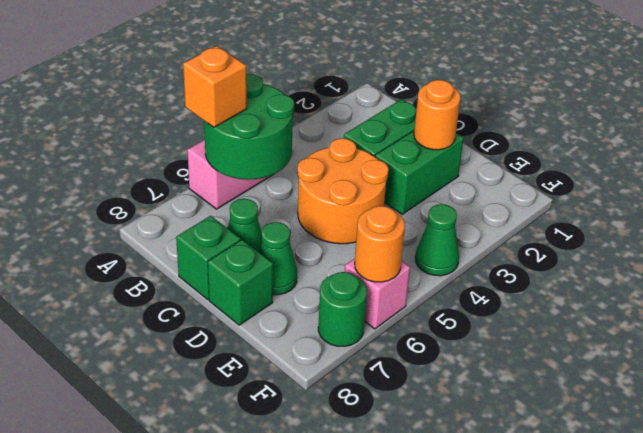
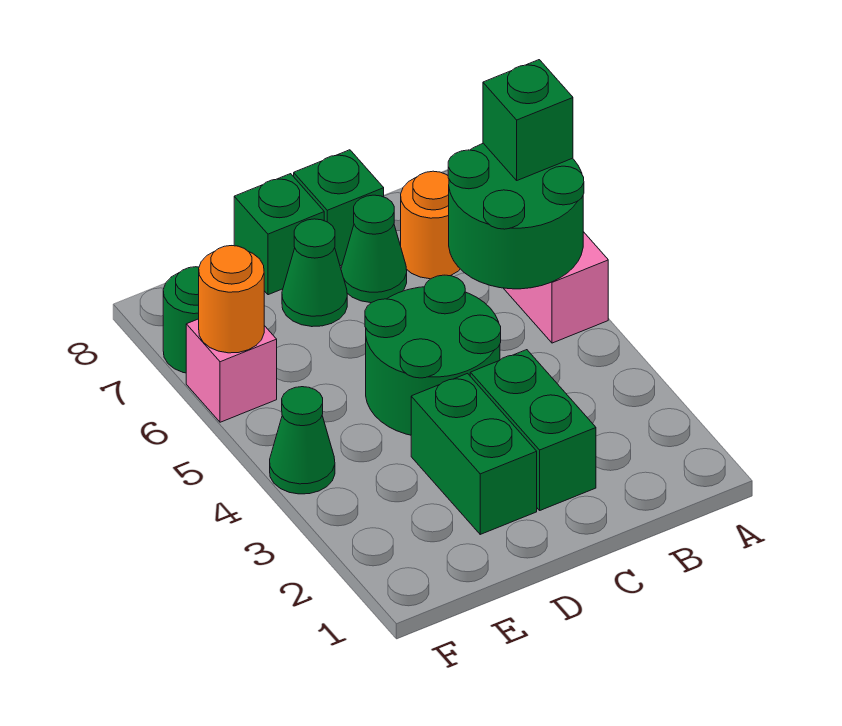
orange brick A6 level 3 -> green brick A6 level 3
orange round brick C4:D5 level 1 -> green round brick C4:D5 level 1
orange round brick D2 level 2 -> orange round brick B7 level 1

